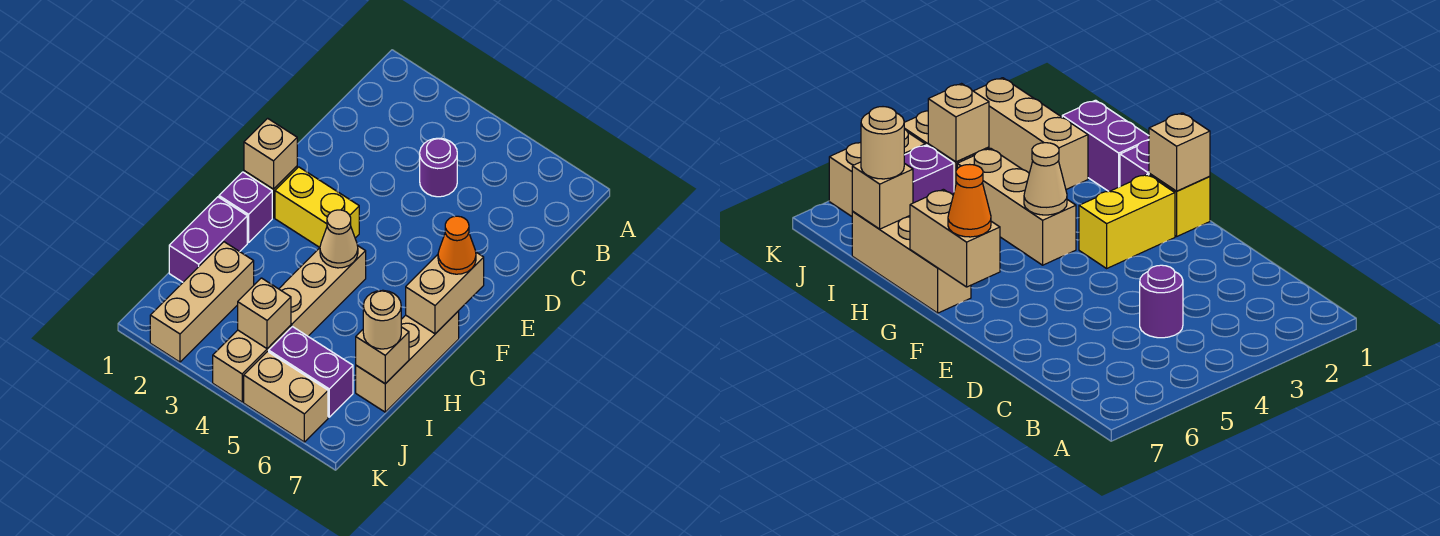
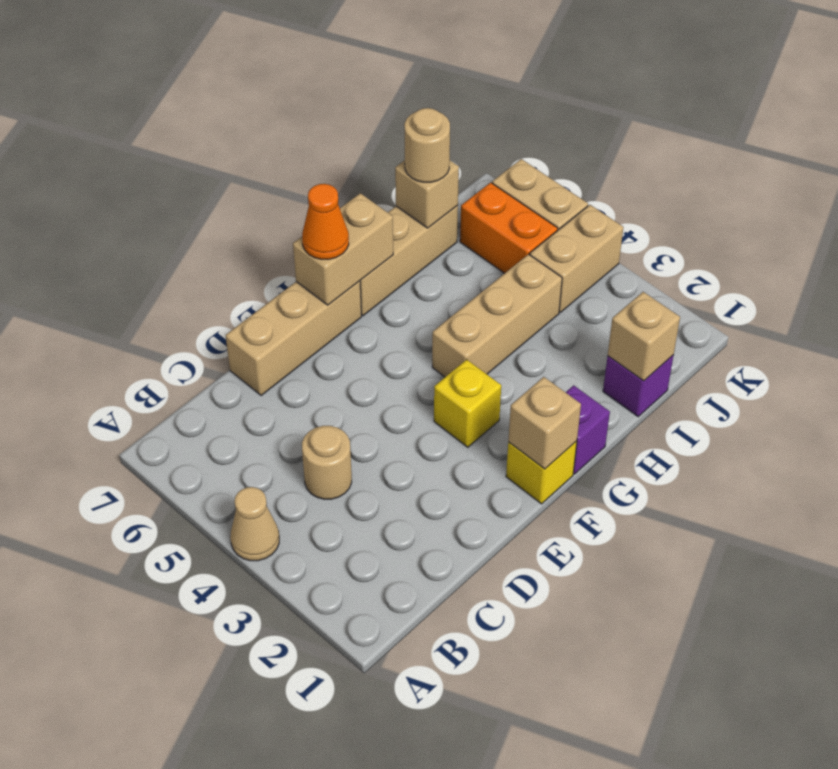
purple round brick C4 level 1 -> tan round brick C4 level 1
yellow brick F2:F3 level 1 -> yellow brick F3 level 1
tan cone G4 level 2 -> tan cone A4 level 1
purple brick H1:I1 level 1 -> purple brick I1 level 1
tan brick I2:K2 level 1 -> tan brick D7:F7 level 1
tan brick J4 level 2 -> tan brick I1 level 2
purple brick J5:J6 level 1 -> orange brick J5:J6 level 1

